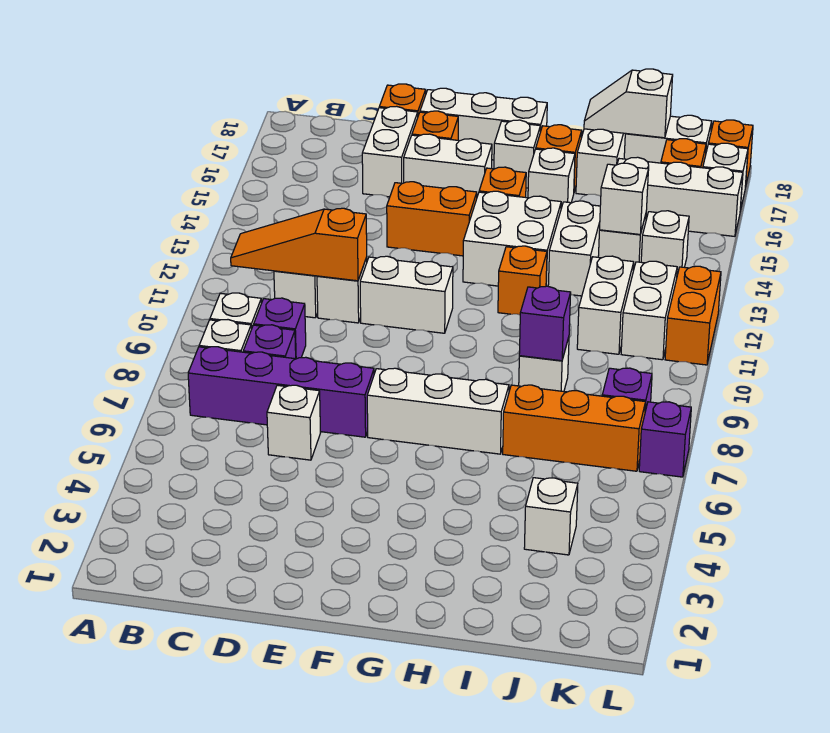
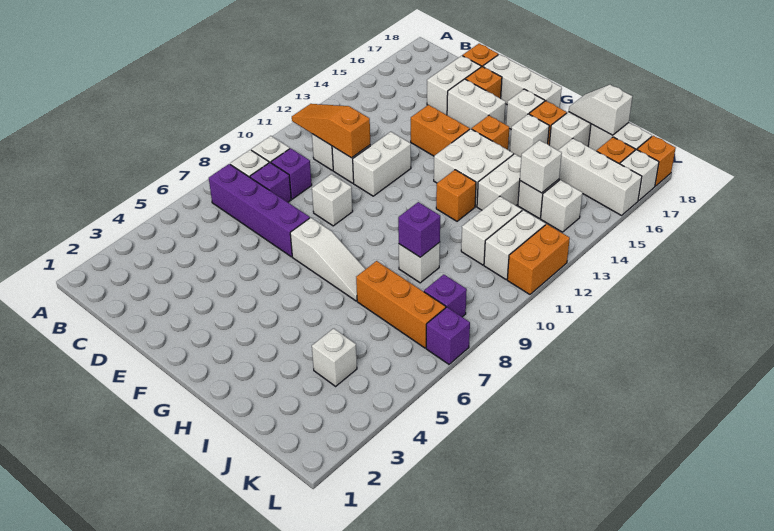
white brick D6 level 1 -> white brick E9 level 1
white brick E11:F11 level 1 -> white brick E11:E12 level 1
white brick F7:H7 level 1 -> white slope F7:H7 level 1 top F

